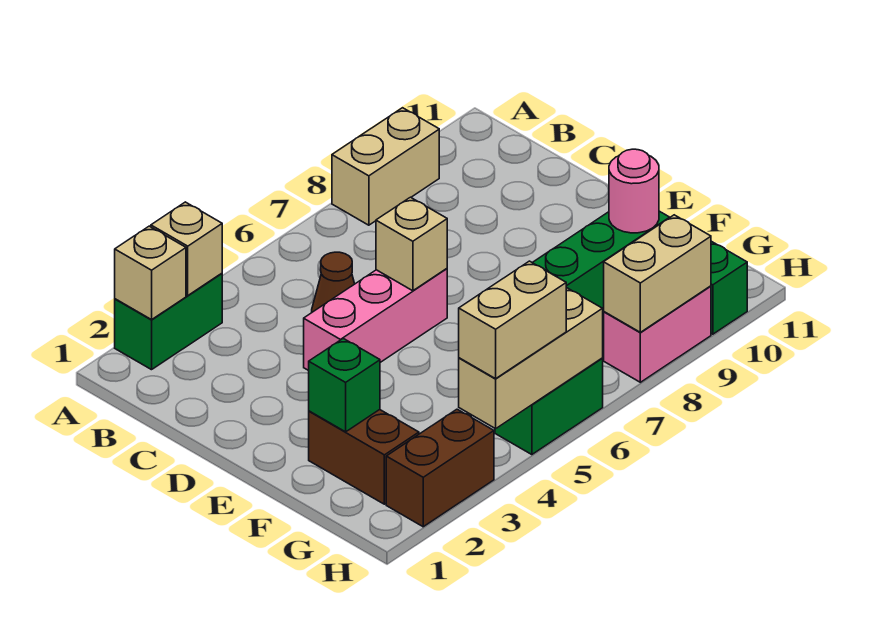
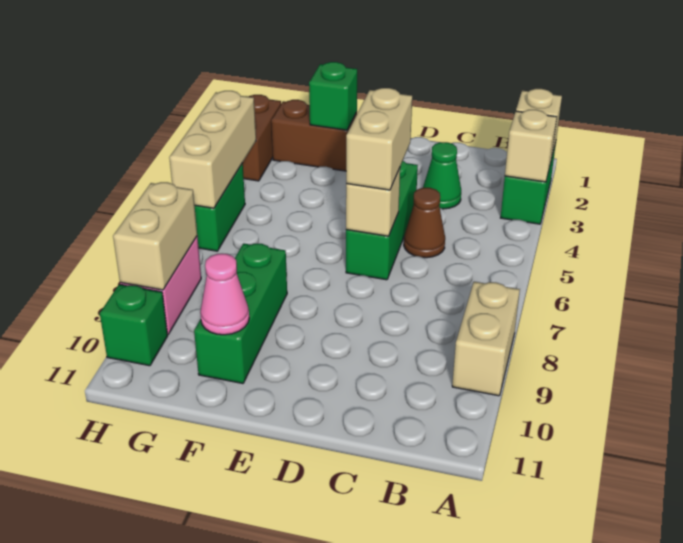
none -> green cone C3 level 1
pink brick D4:D6 level 1 -> green brick D4:D6 level 1
pink round brick F10 level 2 -> pink cone F10 level 2
tan brick H4:H5 level 3 -> tan brick D5:D6 level 3

